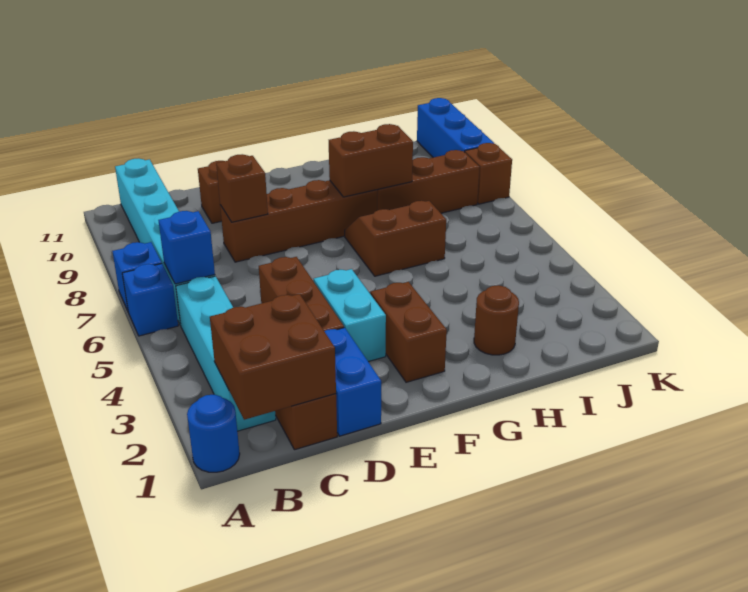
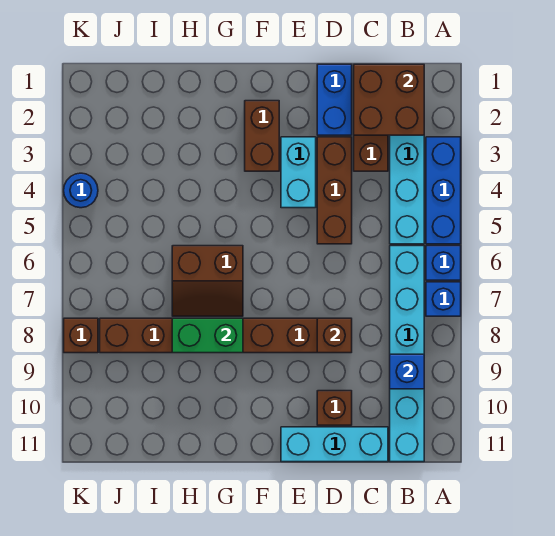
blue round brick A1 level 1 -> blue round brick K4 level 1
blue brick B6 level 2 -> blue brick B9 level 2
none -> cyan brick C11:E11 level 1
brown brick G8:H8 level 2 -> green brick G8:H8 level 2
brown round brick H2 level 1 -> none
blue brick K9:K11 level 1 -> blue brick A3:A5 level 1

